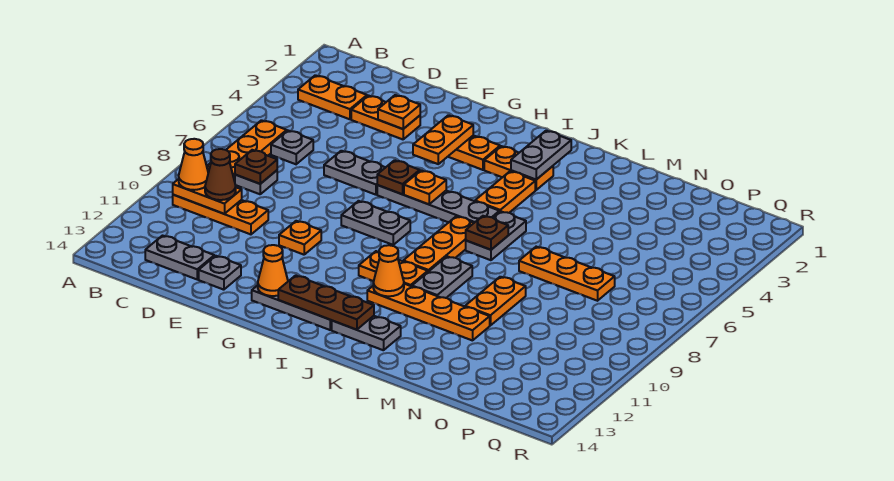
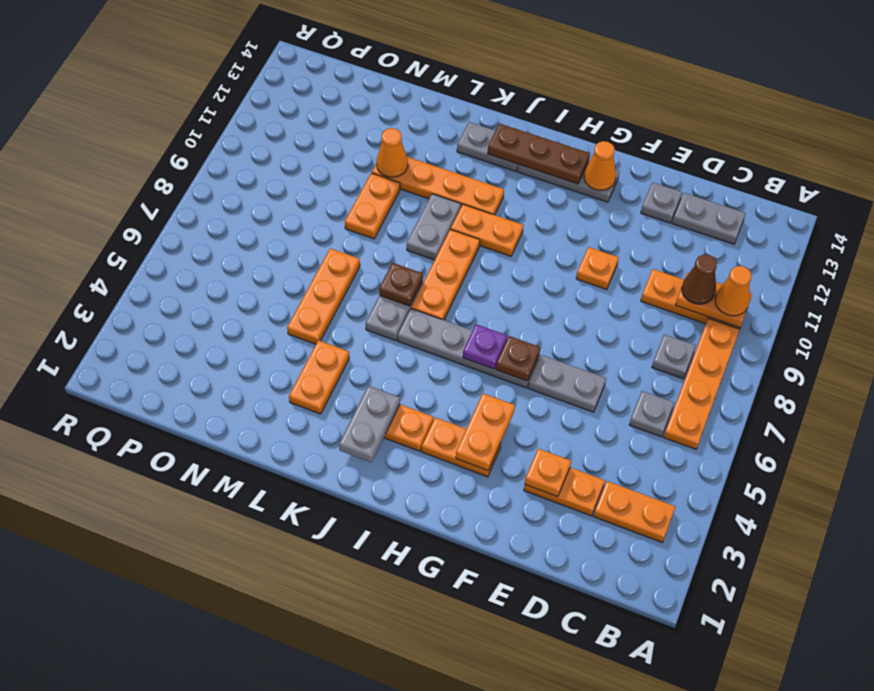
brown plate C8 level 2 -> none
grey plate G8:H8 level 1 -> none
orange plate H6 level 2 -> purple plate H6 level 2
orange plate J4:J5 level 1 -> orange plate L3:L4 level 1
orange cone J11 level 2 -> orange cone M11 level 2
orange plate M7:O7 level 1 -> orange plate M5:M7 level 1

